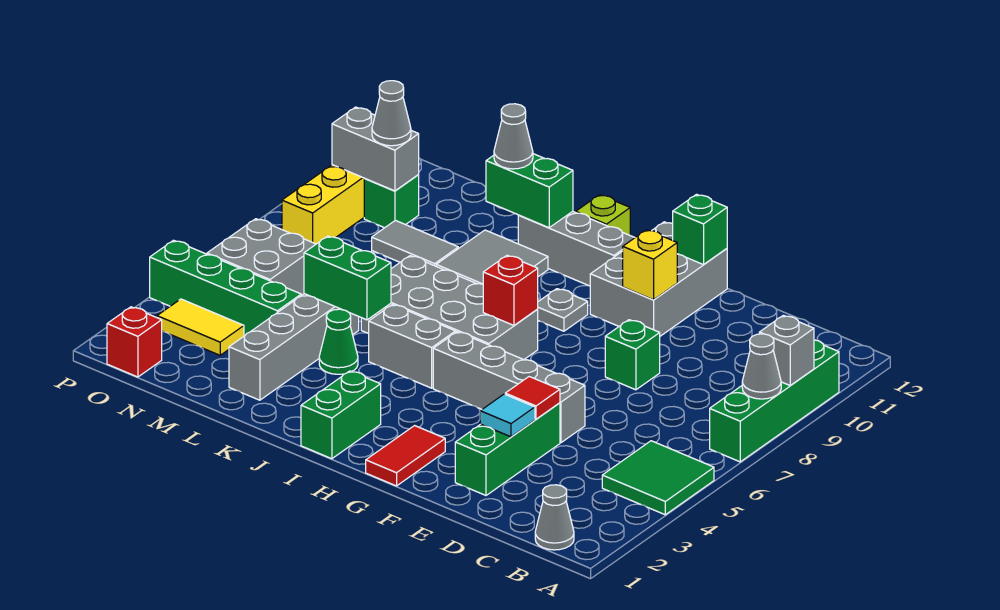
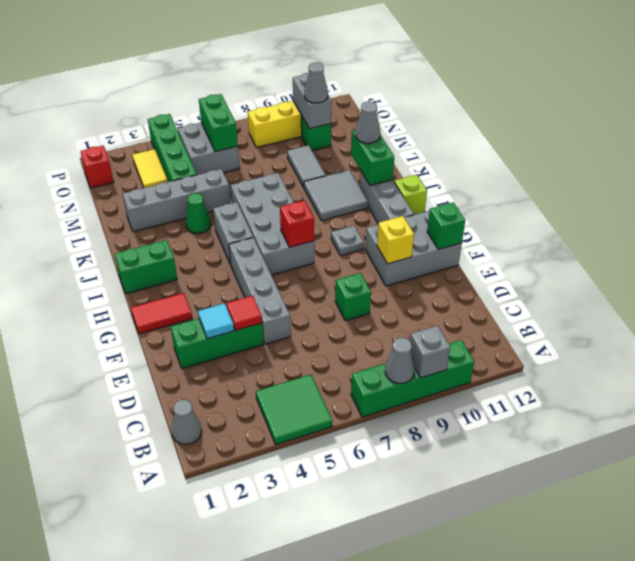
green brick K5:L5 level 2 -> green brick N6:O6 level 2

